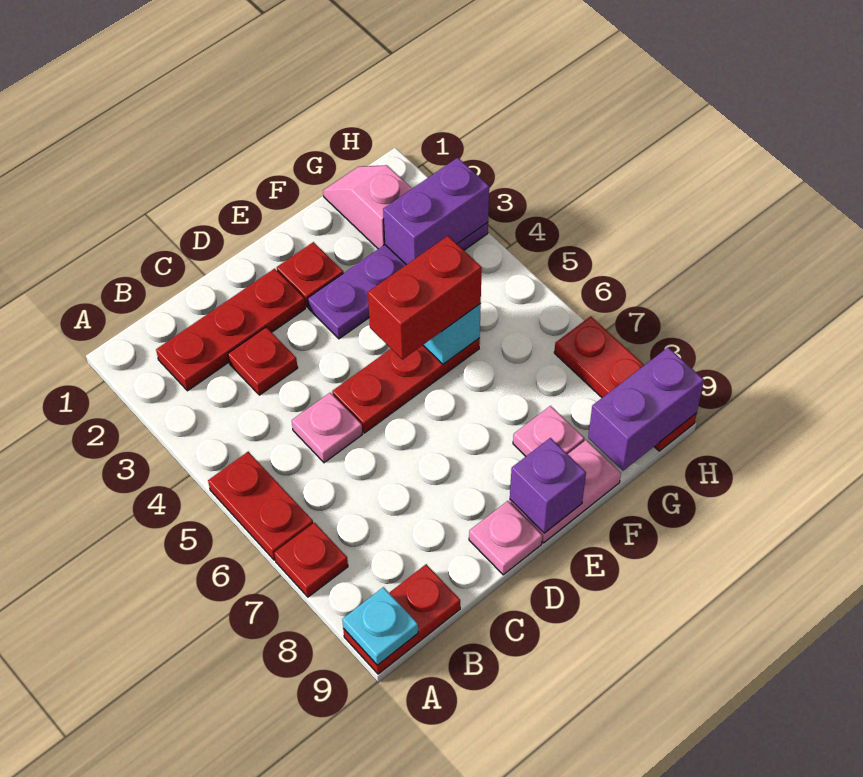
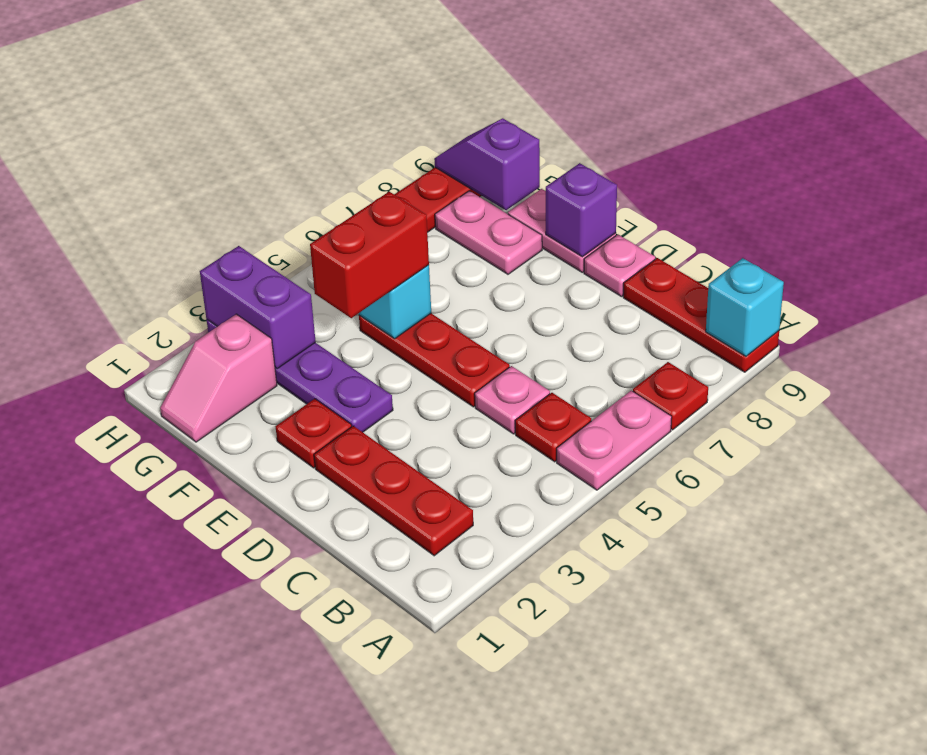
red plate A5:A6 level 1 -> pink plate A5:A6 level 1
red plate A9:B9 level 1 -> red plate A9:C9 level 1
cyan plate A9 level 2 -> cyan brick A9 level 2
red plate C3 level 1 -> red plate B5 level 1
red brick E5:F5 level 3 -> red brick F4:F5 level 3
pink plate F8 level 1 -> pink plate F8:G8 level 1
purple brick G9:H9 level 2 -> purple slope G9:H9 level 2 top G

